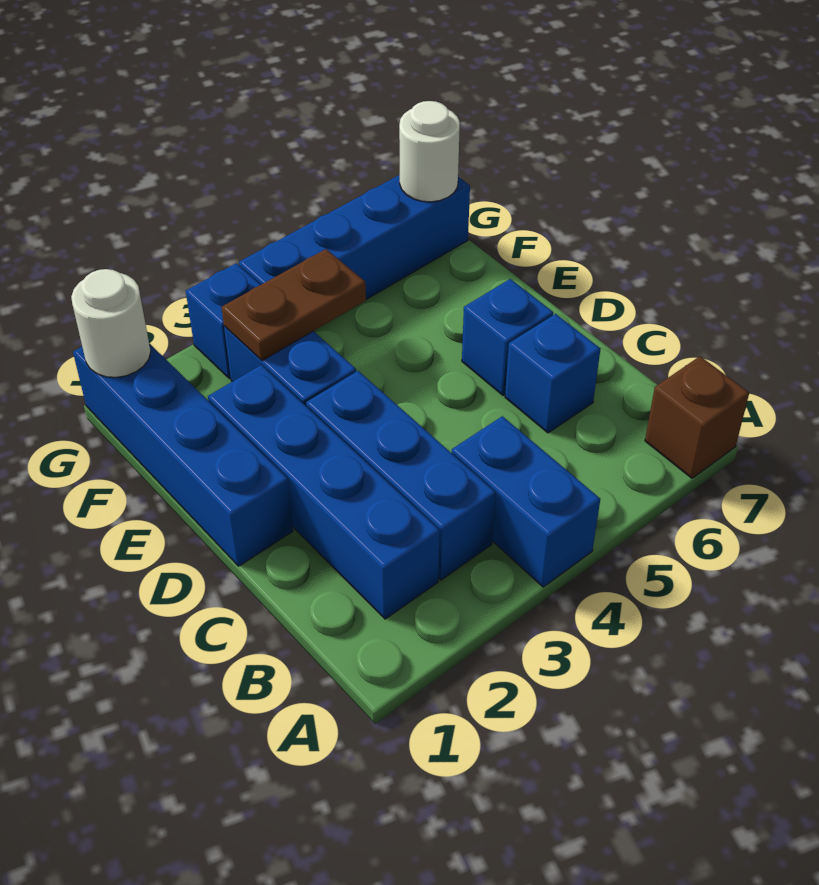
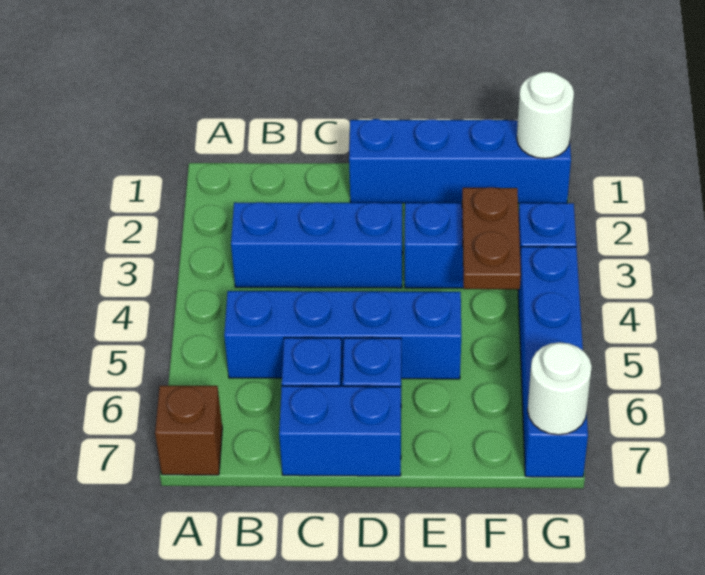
blue brick A4:B4 level 1 -> blue brick C7:D7 level 1
blue brick B2:E2 level 1 -> blue brick B5:E5 level 1

